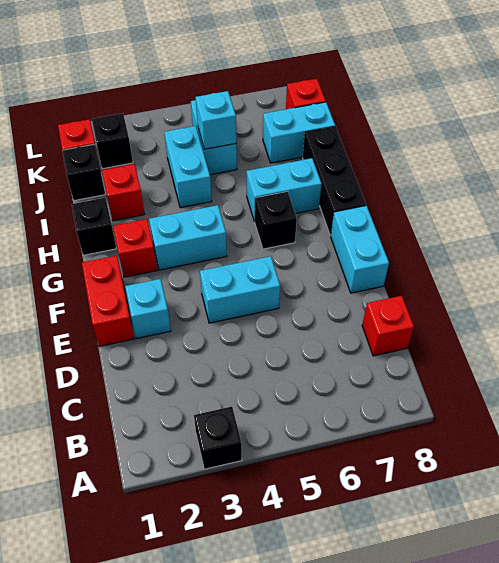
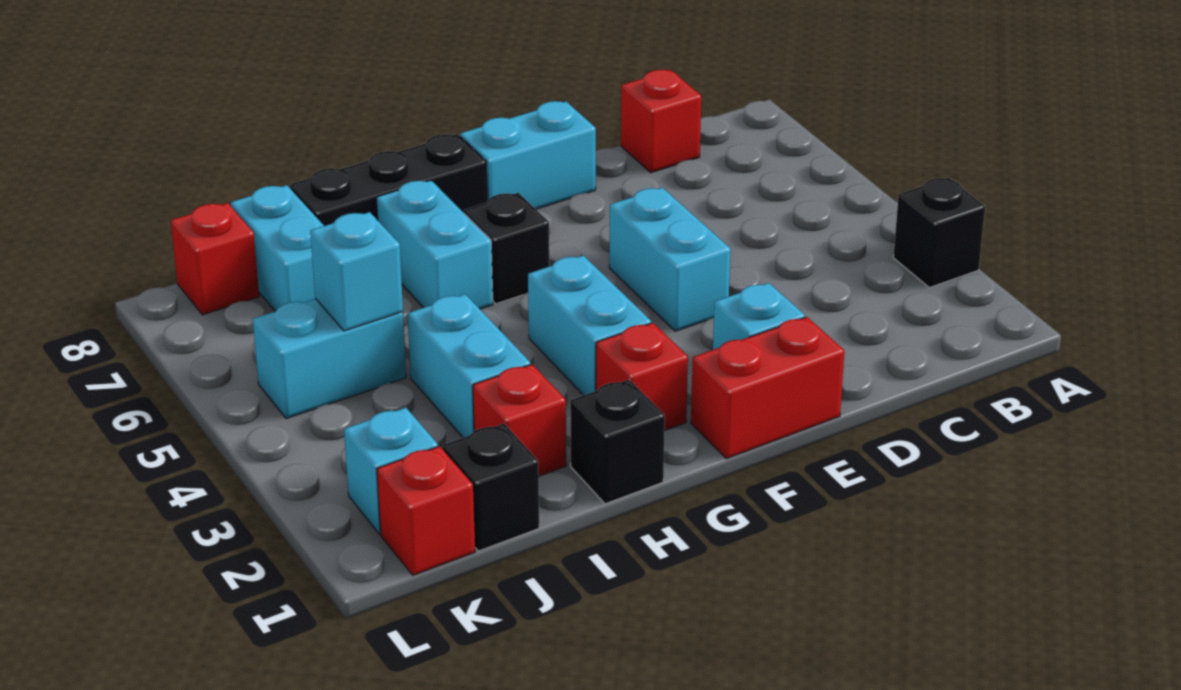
cyan brick I4:J4 level 1 -> cyan brick I3:I4 level 1
black brick K2 level 1 -> cyan brick K2 level 1

